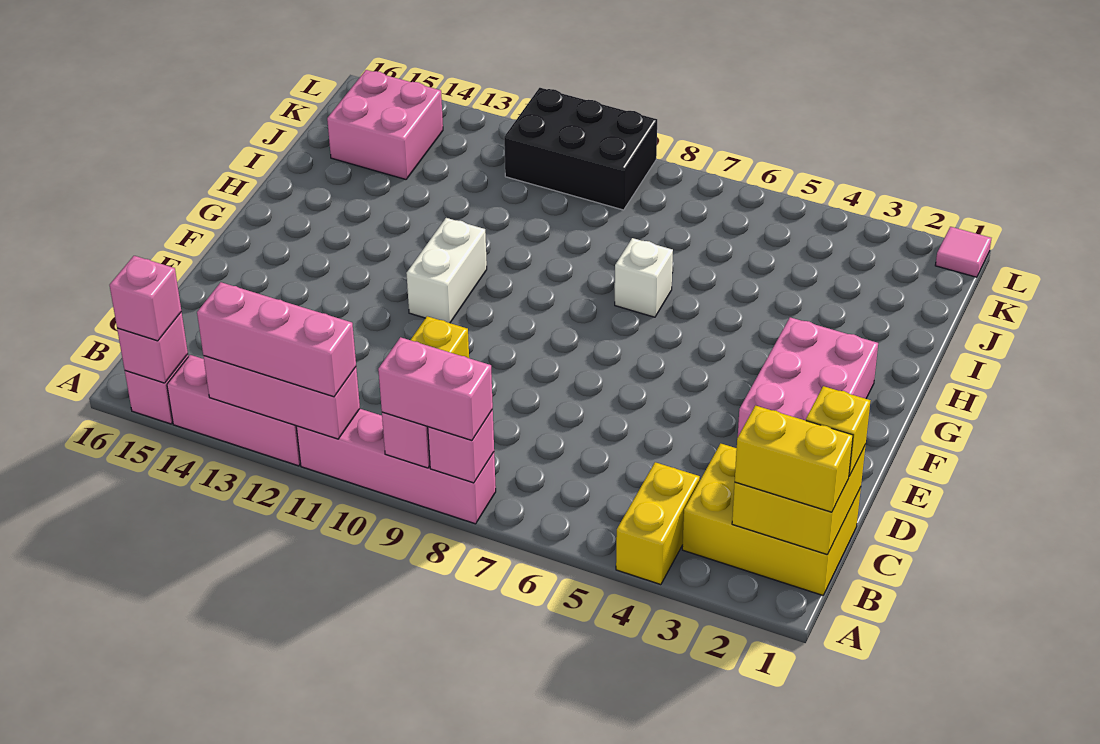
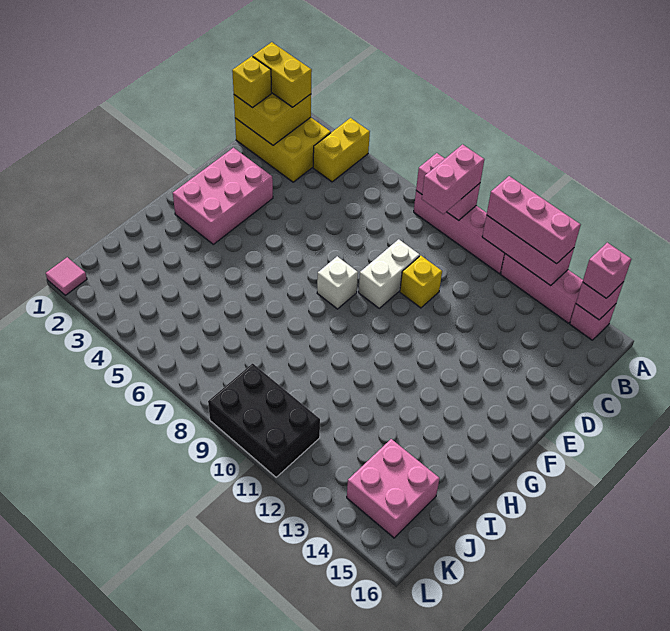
pink brick A8:A9 level 3 -> pink brick A9:B9 level 3
white brick F11:G11 level 1 -> white brick D9:E9 level 1
white brick H7 level 1 -> white brick F8 level 1

